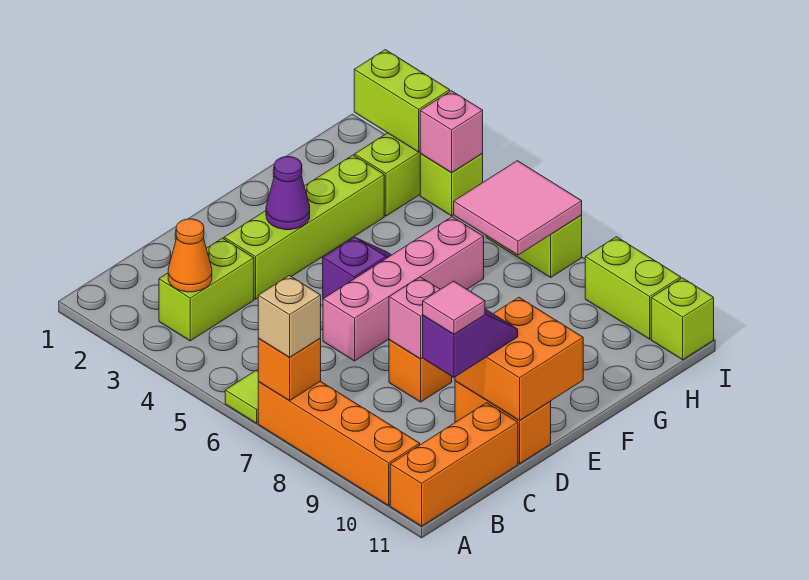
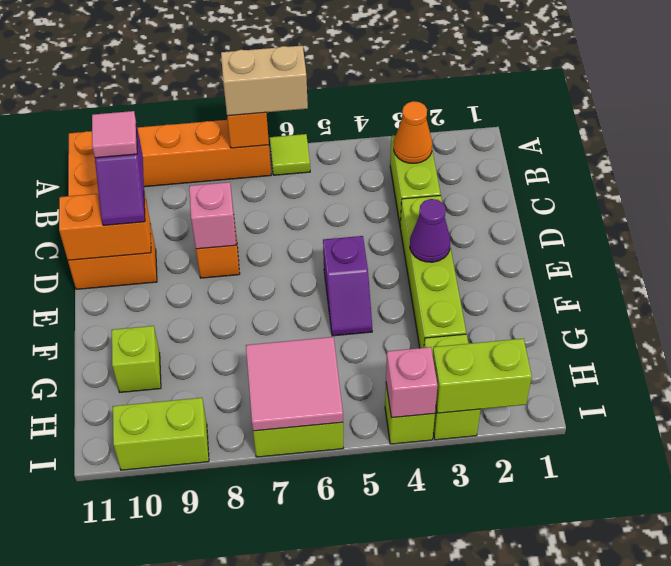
tan brick A7 level 3 -> tan brick A6:A7 level 3
pink brick D6:G6 level 1 -> none
orange brick D10:E11 level 2 -> orange brick D10:D11 level 2
lime brick I11 level 1 -> lime brick G10 level 1

